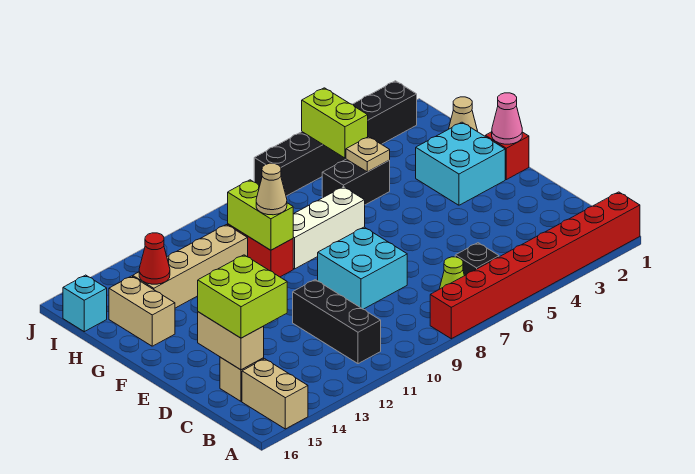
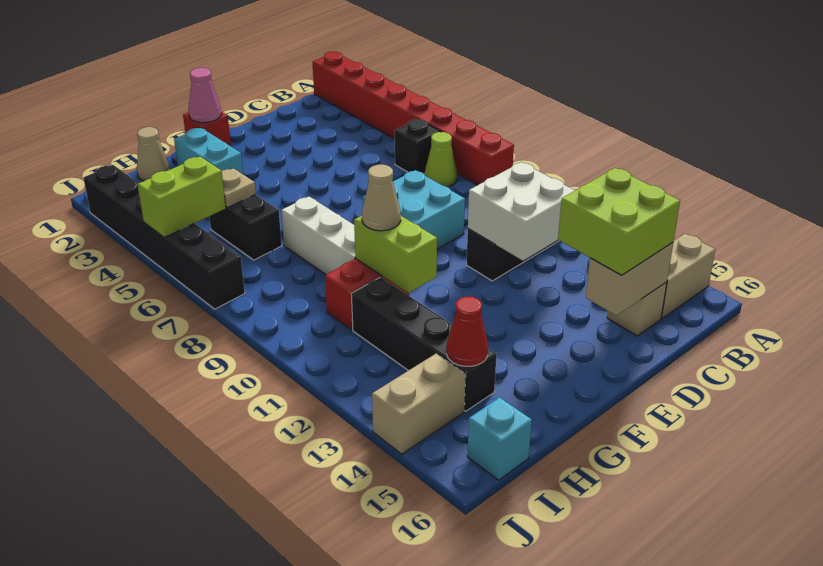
none -> white brick C11:D12 level 2
cyan brick F2:G3 level 1 -> cyan brick G2:G3 level 1
lime brick G10:H10 level 2 -> lime brick G10:G11 level 2
tan brick G15:H15 level 1 -> tan brick I14:J14 level 1
tan brick H11:H14 level 1 -> black brick H11:H14 level 1

